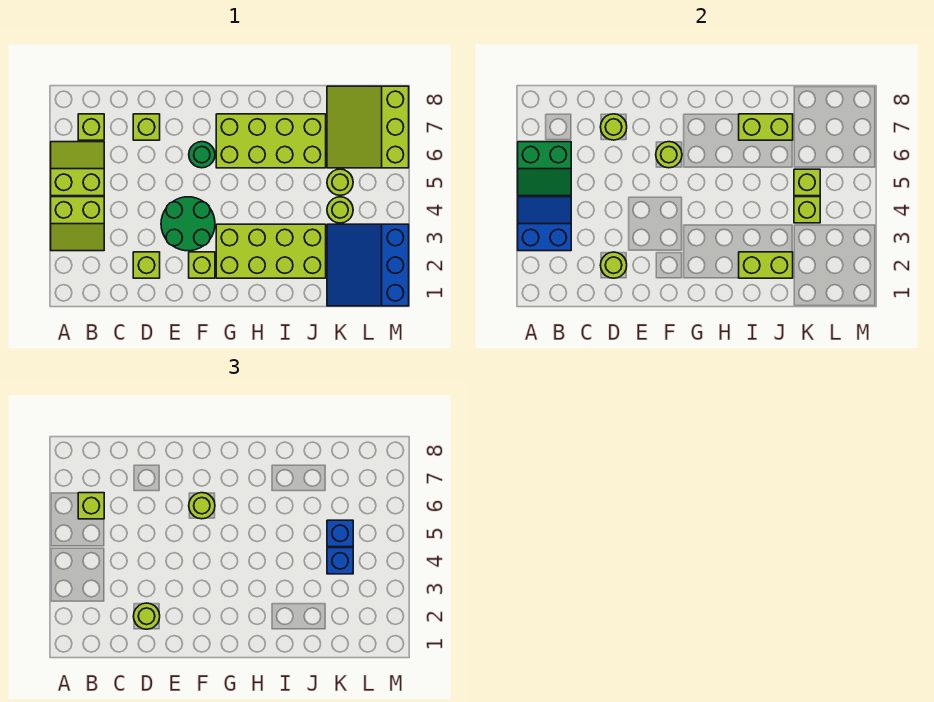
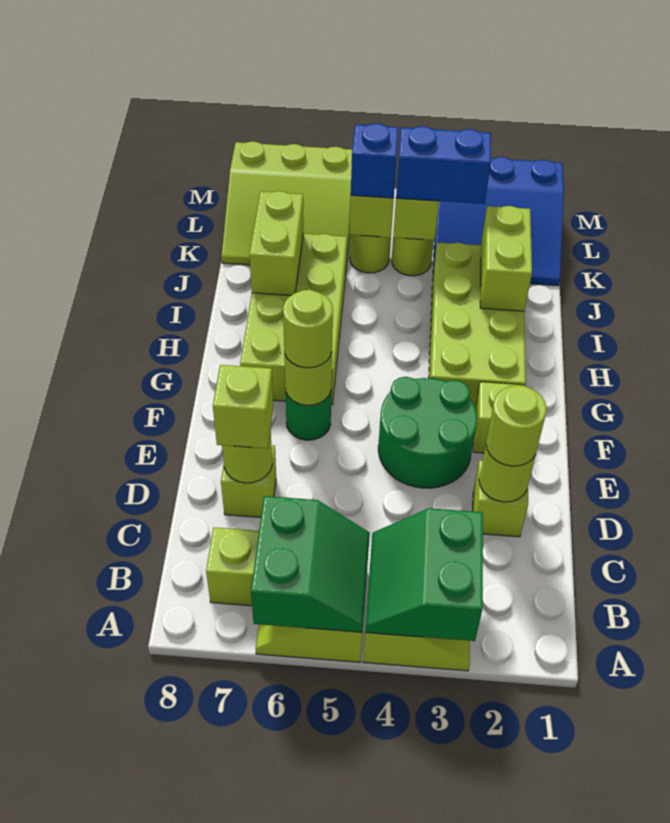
blue slope A3:B4 level 2 top 3 -> green slope A3:B4 level 2 top 3
lime brick B6 level 3 -> lime brick D7 level 3
blue brick K4 level 3 -> blue brick K3:K4 level 3

